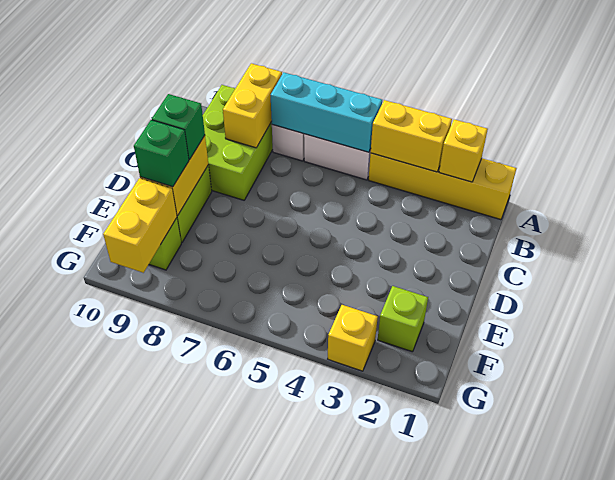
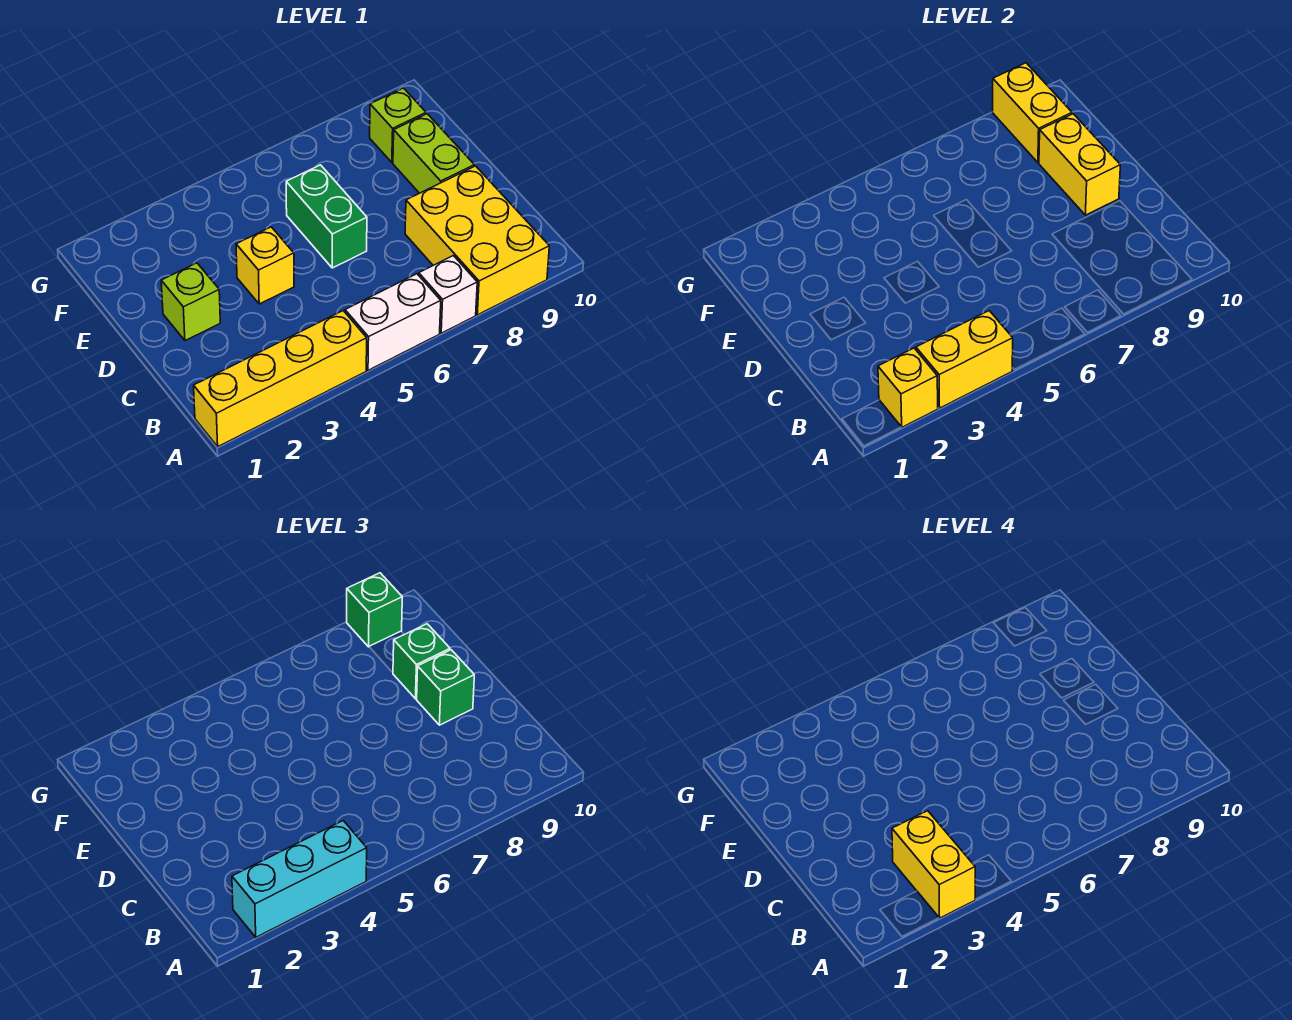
cyan brick A5:A7 level 2 -> cyan brick A2:A4 level 3
lime brick A8:C9 level 1 -> yellow brick A8:C9 level 1
yellow brick A8:B8 level 2 -> yellow brick A3:B3 level 4
none -> green brick D6:E6 level 1
lime brick F2 level 1 -> lime brick D2 level 1
yellow brick G3 level 1 -> yellow brick D4 level 1
none -> green brick G9 level 3

